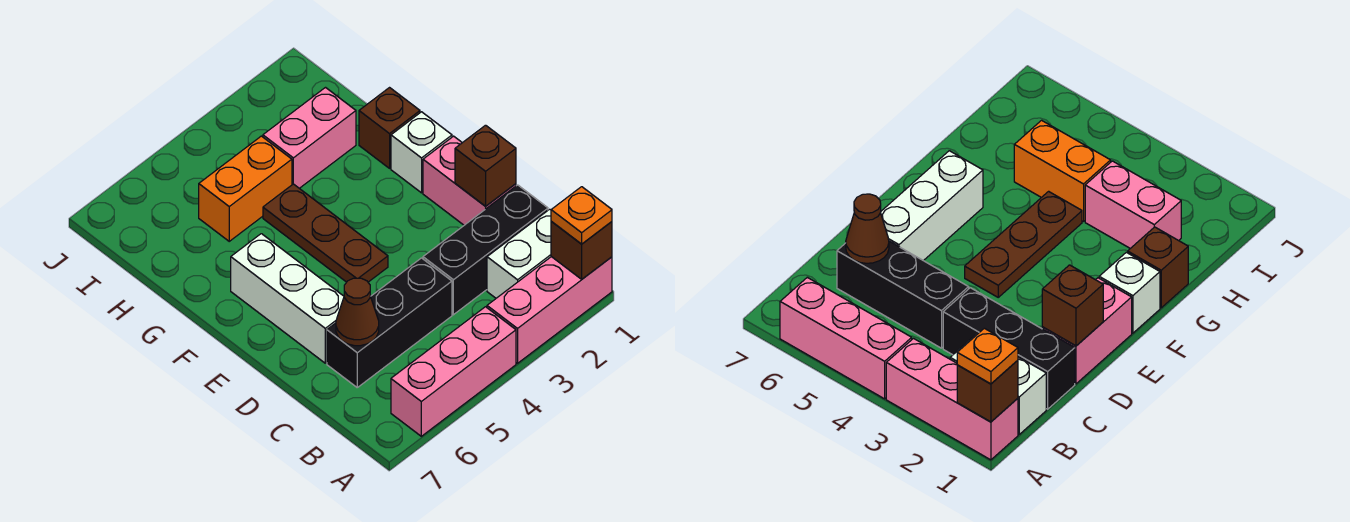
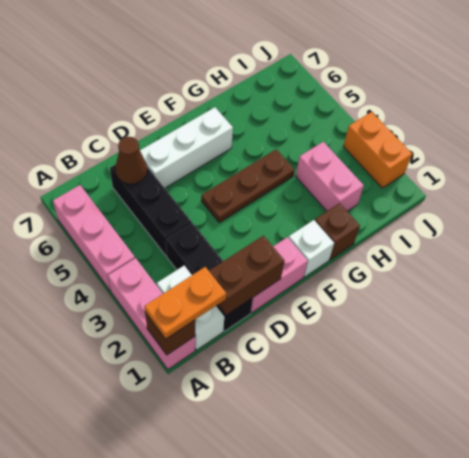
orange plate A1 level 3 -> orange plate A1:B1 level 3
brown brick D1 level 2 -> brown brick C1:D1 level 2
orange brick H4:H5 level 1 -> orange brick J2:J3 level 1

